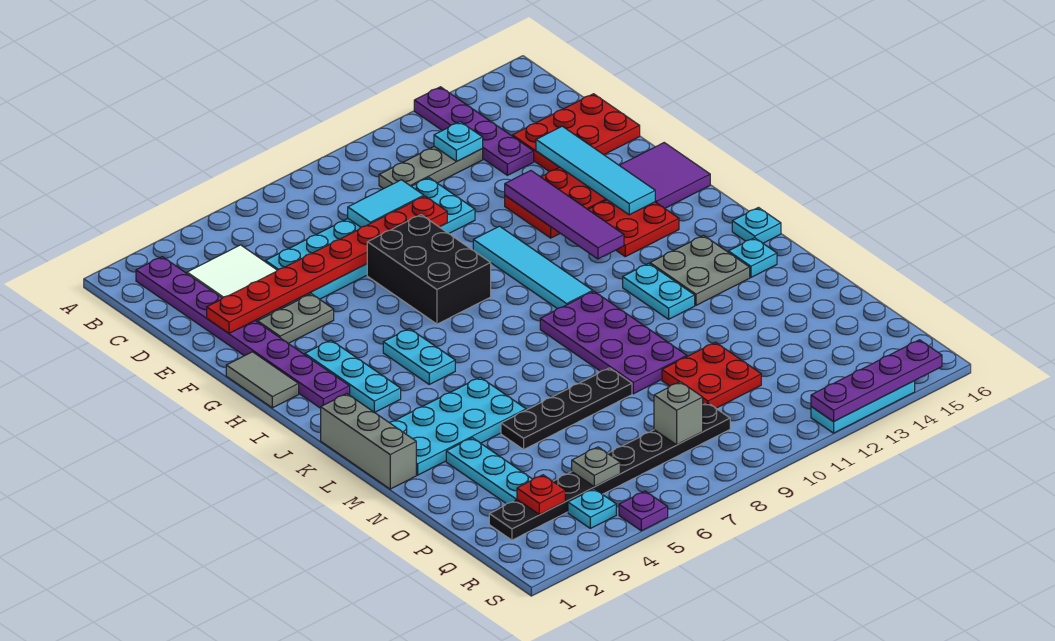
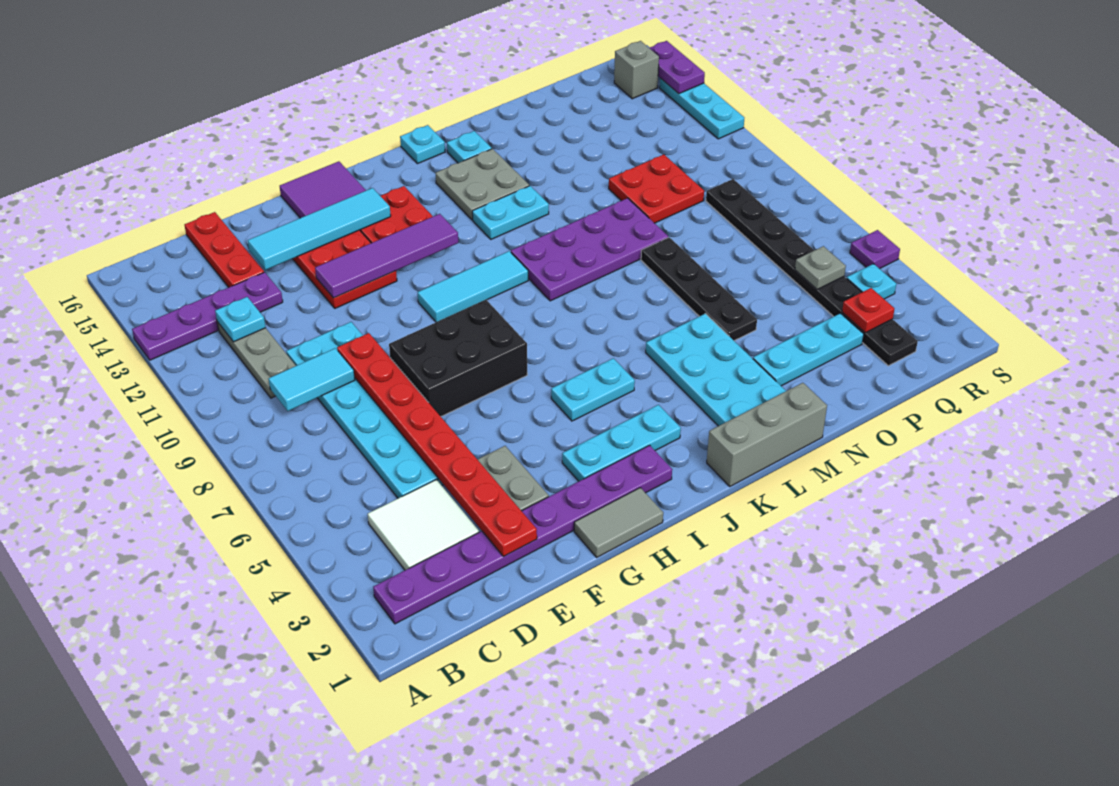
cyan tile D8:D9 level 2 -> cyan tile C9:D9 level 2
red plate D14:E16 level 1 -> red plate D14:D16 level 1
cyan tile G10:J10 level 1 -> cyan tile H10:J10 level 1
grey brick Q8 level 2 -> grey brick R15 level 1
purple plate S12:S15 level 2 -> purple plate S14:S15 level 2

